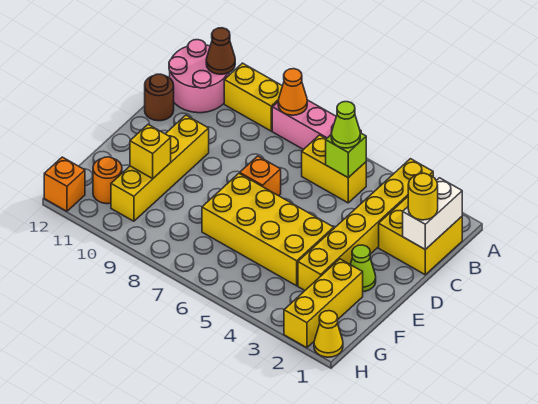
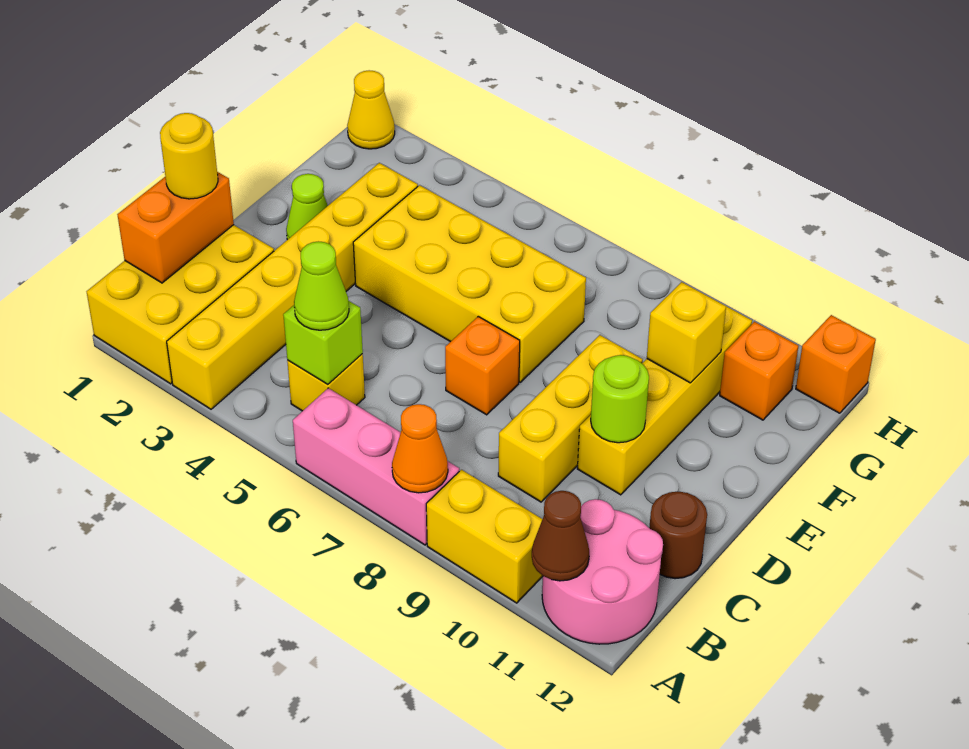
yellow brick B1:C2 level 1 -> yellow brick A1:C2 level 1
white brick B1:C1 level 2 -> orange brick B1:C1 level 2
yellow brick B5:B6 level 1 -> yellow brick B5 level 1
none -> lime round brick D10 level 2
yellow brick F2:H2 level 1 -> yellow brick C9:E9 level 1
orange round brick G11 level 1 -> orange brick G11 level 1

